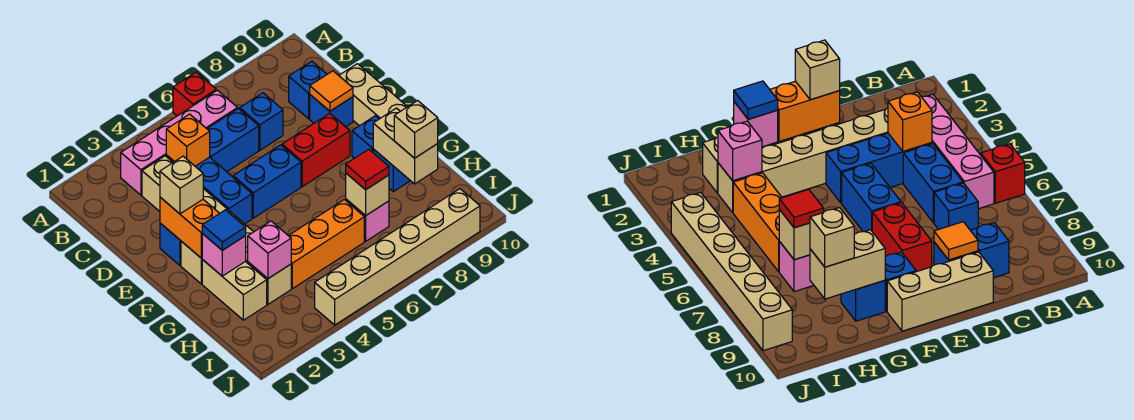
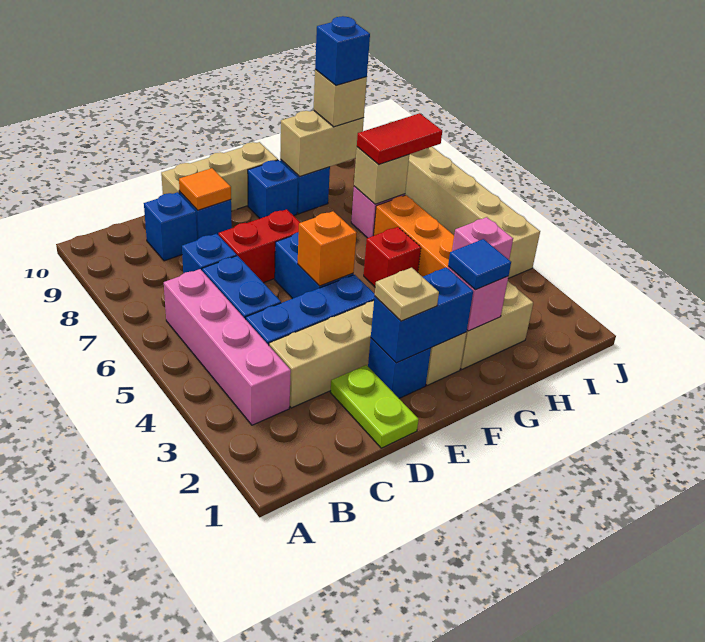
red brick A6 level 1 -> red brick G5 level 1
orange brick C4 level 2 -> orange brick E5 level 2
none -> lime plate D1:D2 level 1
orange brick E2:F2 level 2 -> blue brick E2:F2 level 2
tan brick E2 level 3 -> tan plate E2 level 3
red brick E7:E8 level 1 -> red brick D7:E7 level 1
red tile H7 level 3 -> red tile H7:I7 level 3
none -> blue brick H9 level 4

